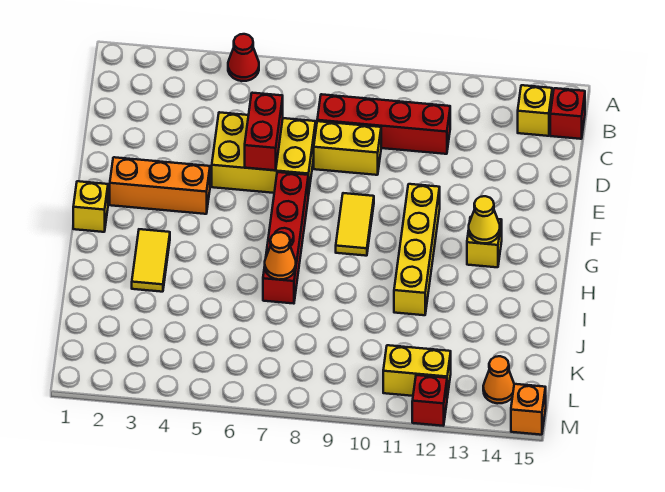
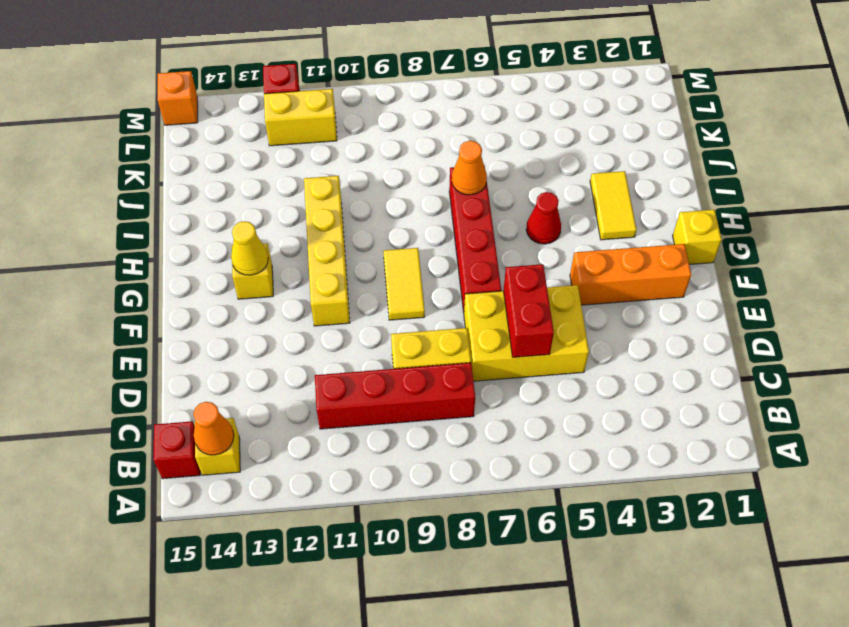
red cone A5 level 1 -> red cone H5 level 1
orange cone L14 level 1 -> orange cone B14 level 2

